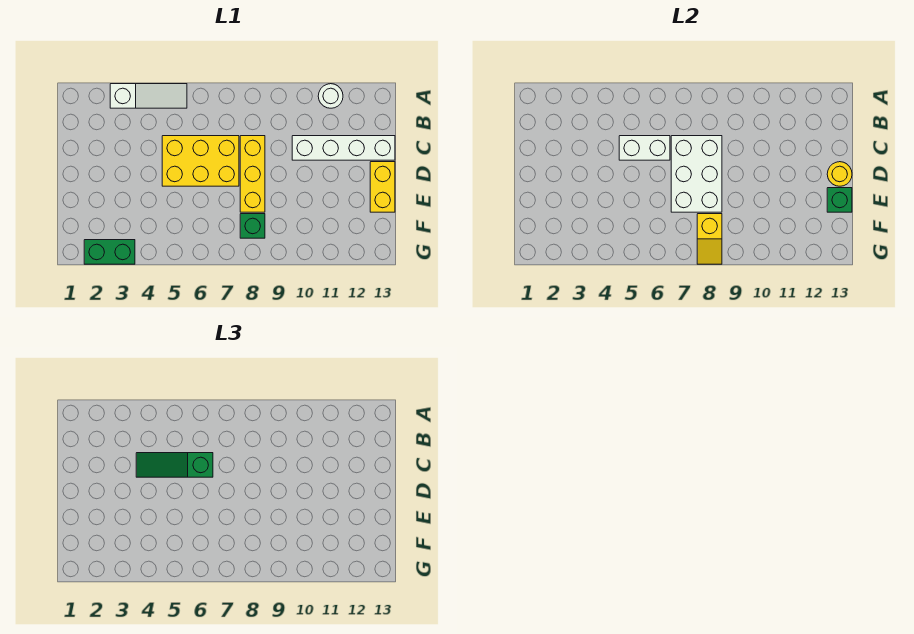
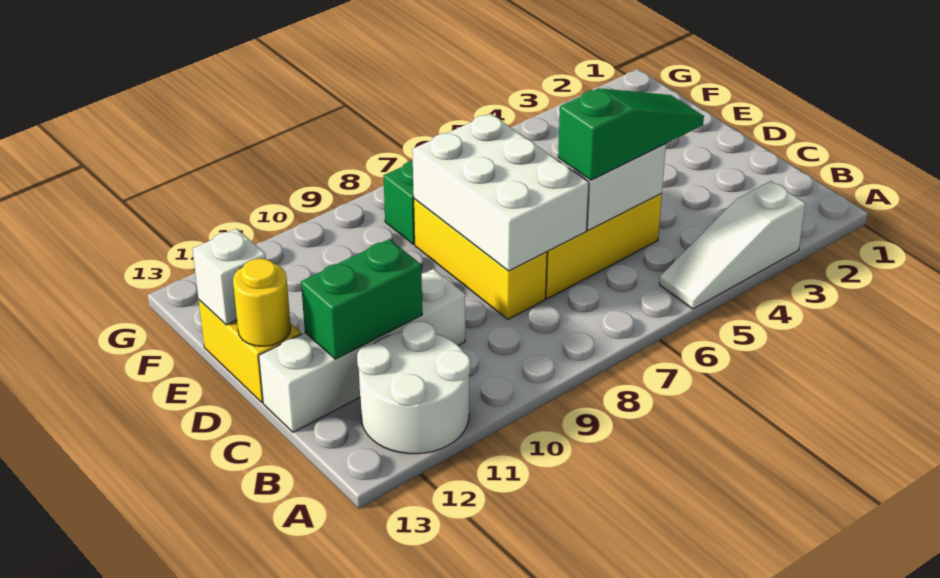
white round brick A11 level 1 -> white round brick A11:B12 level 1
green brick E13 level 2 -> white brick E13 level 2
yellow slope F8:G8 level 2 top F -> none
green brick G2:G3 level 1 -> green brick C11:C12 level 2

